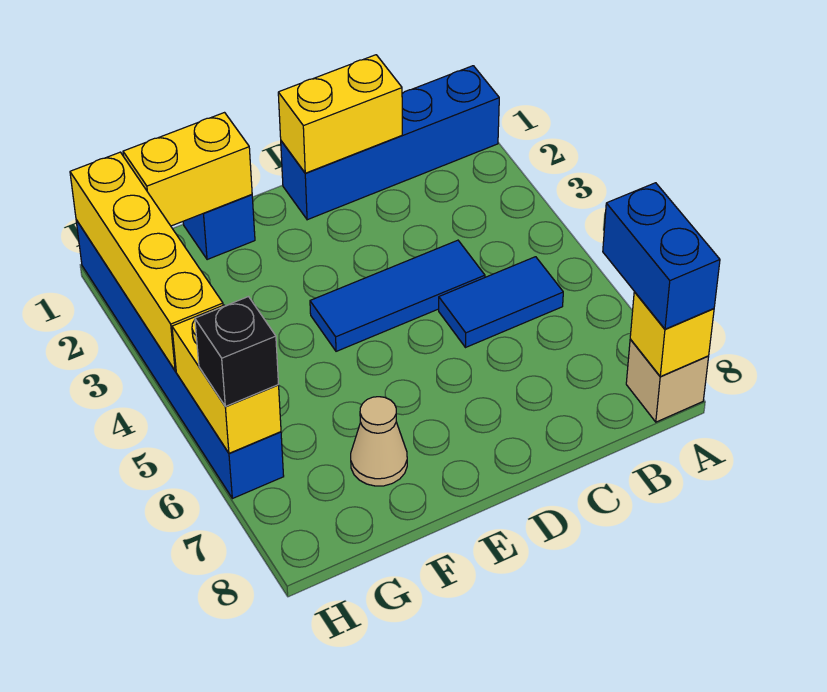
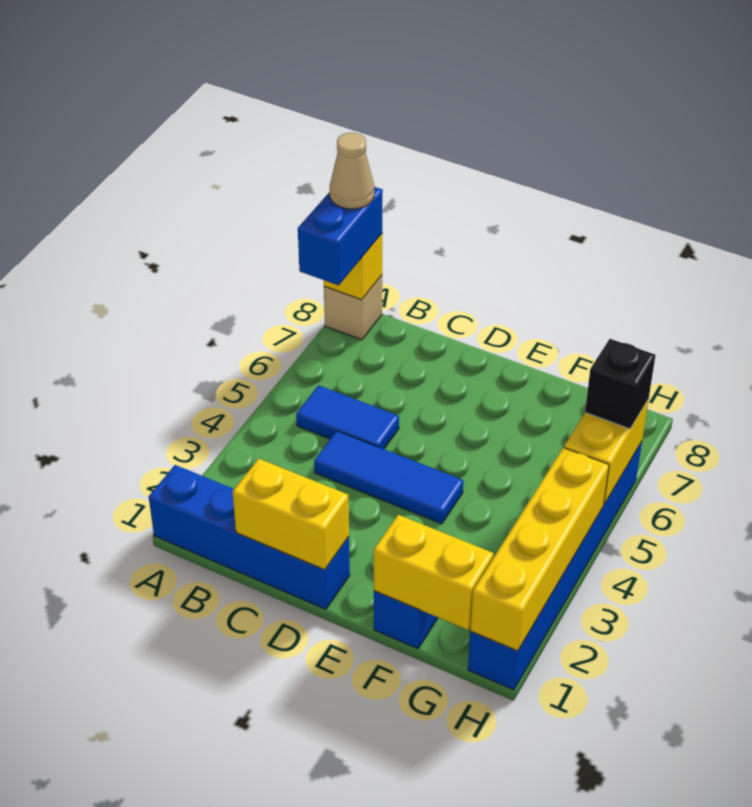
tan cone F7 level 1 -> tan cone A8 level 4

